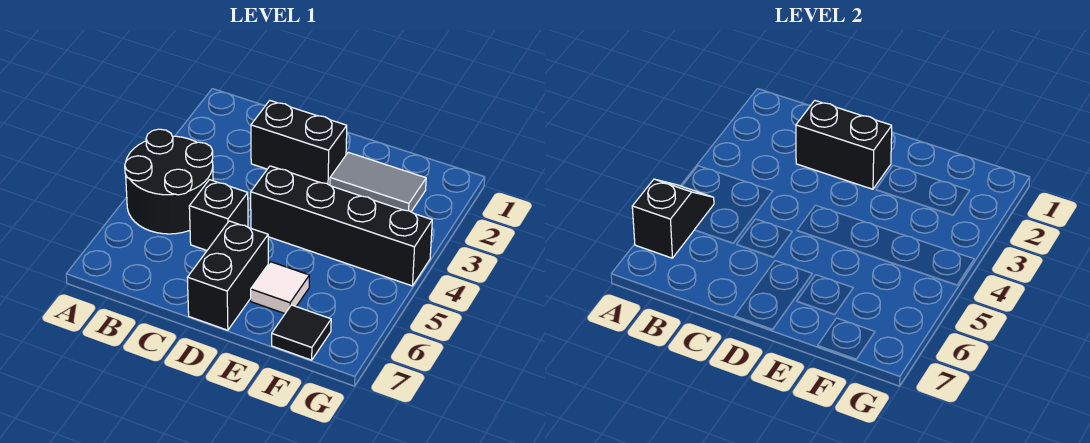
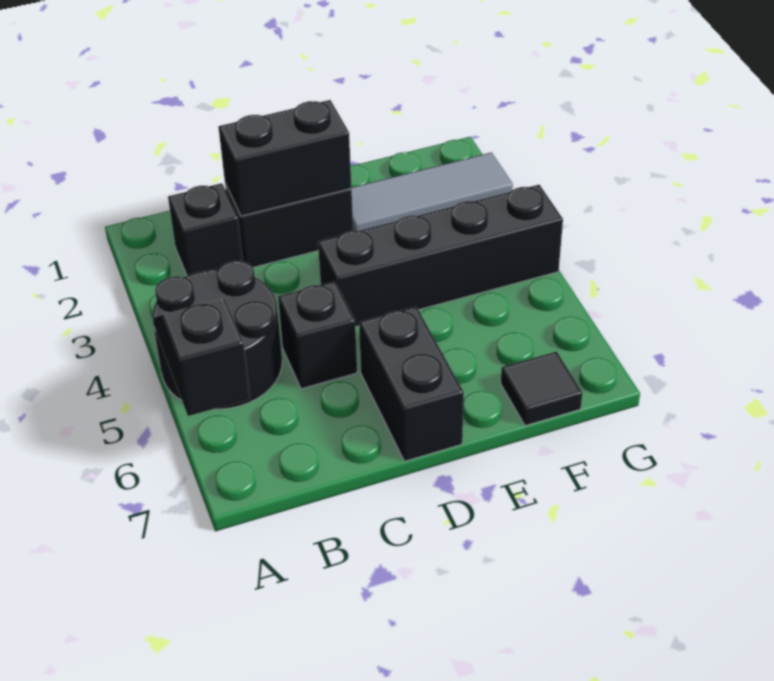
none -> black brick B2 level 1
grey tile E2:F2 level 1 -> grey tile E2:G2 level 1
white tile E6 level 1 -> none

